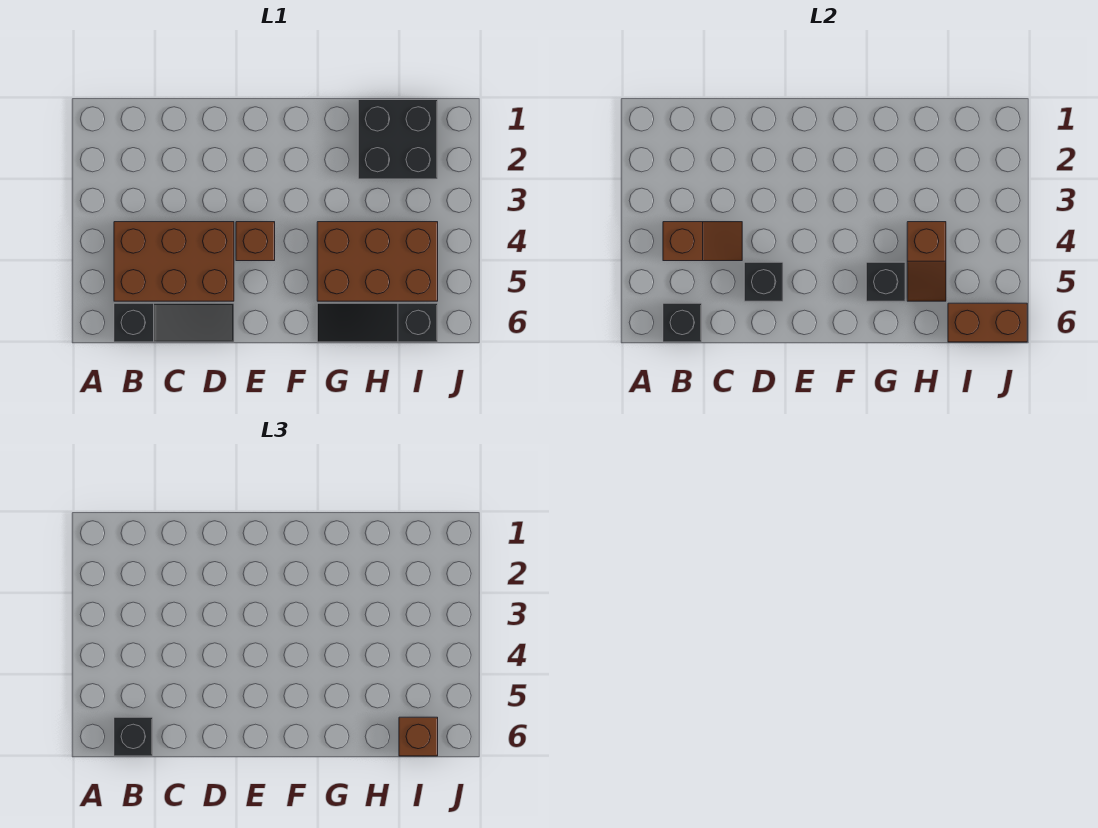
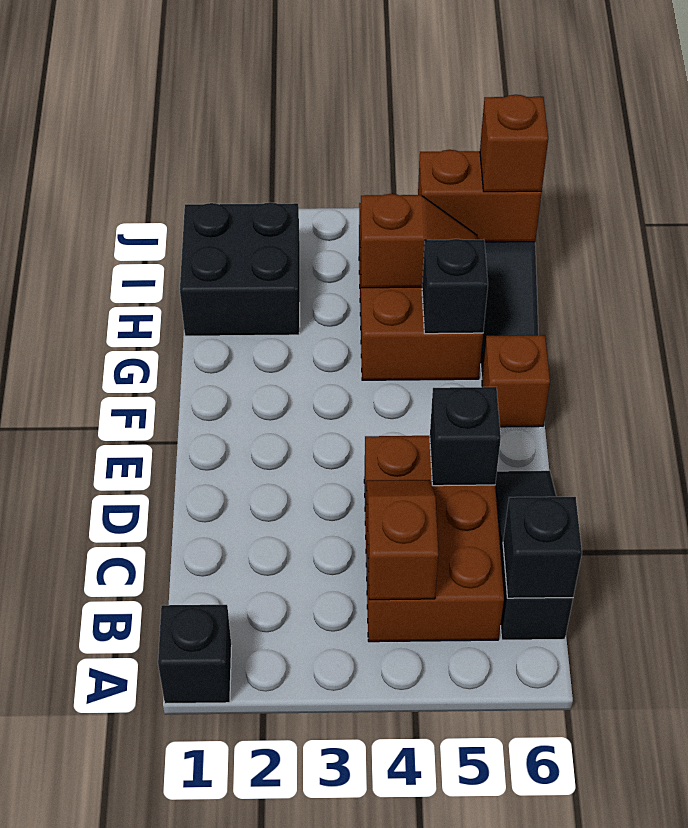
black brick B6 level 3 -> black brick A1 level 1
brown brick E4 level 1 -> brown brick F6 level 1
brown brick I6:J6 level 2 -> brown brick I5:I6 level 2

